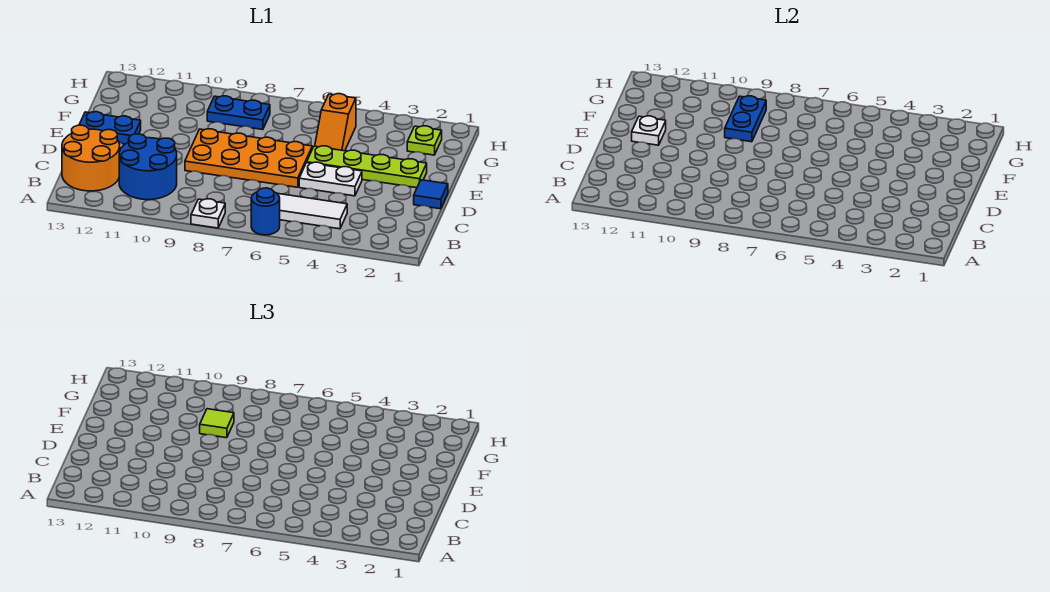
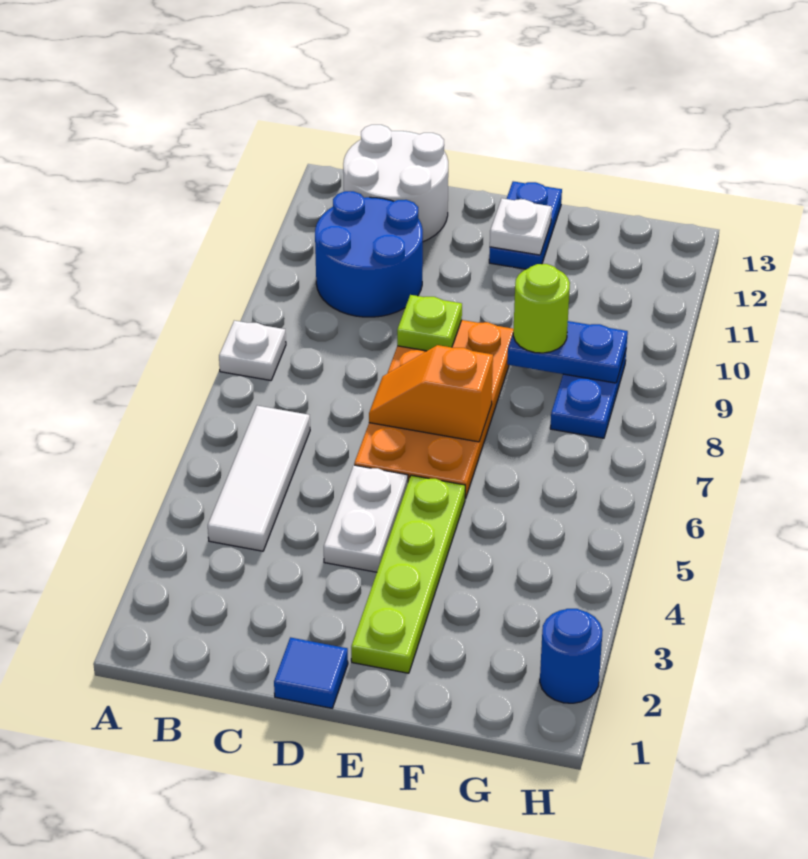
blue round brick A6 level 1 -> blue round brick H2 level 1
orange round brick B12:C13 level 1 -> white round brick B12:C13 level 1
orange slope F5:G5 level 1 top G -> orange slope D7:E7 level 2 top E
lime tile F9 level 3 -> lime round brick F9 level 3
lime plate G2 level 1 -> lime plate D9 level 2

